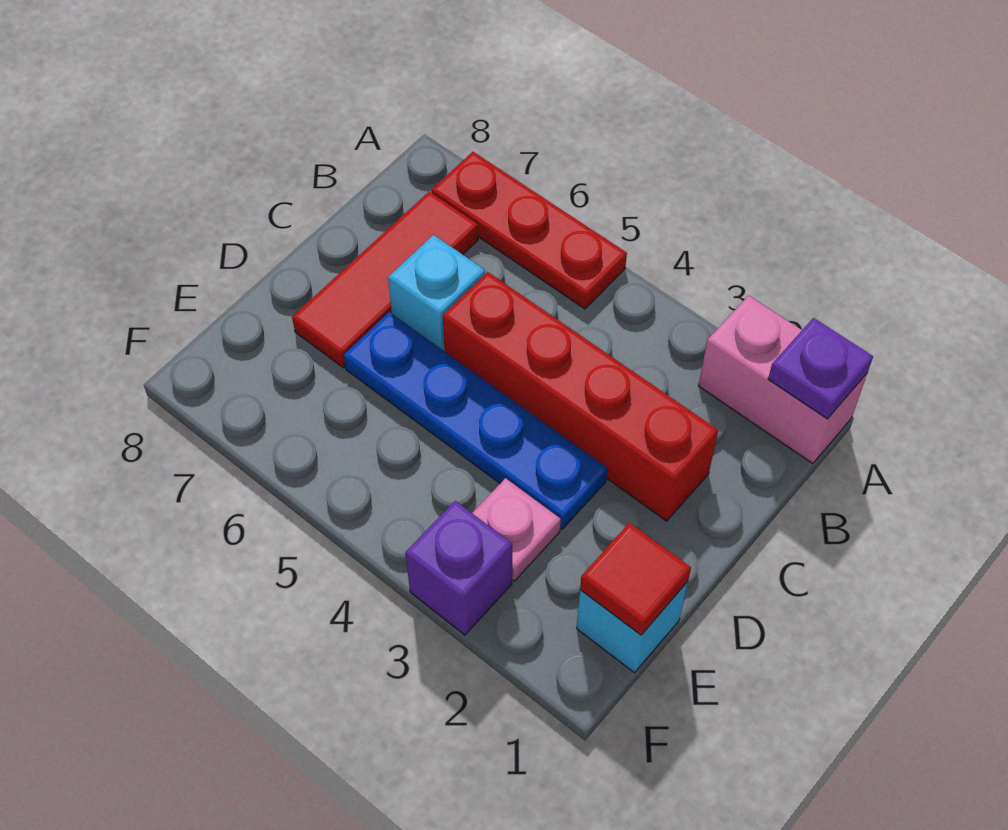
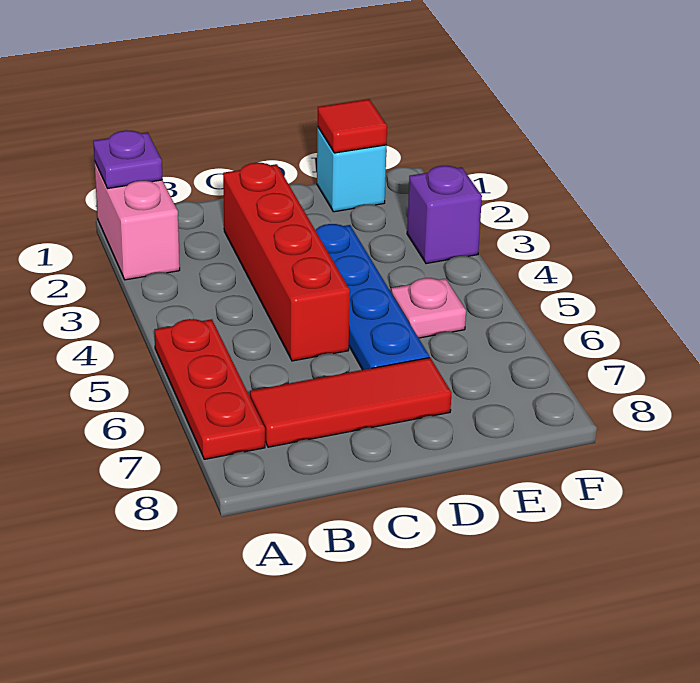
cyan brick C6 level 1 -> none
pink plate E3 level 1 -> pink plate E5 level 1

